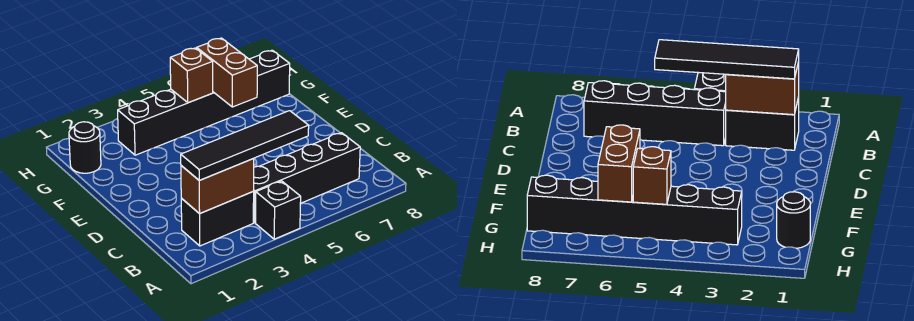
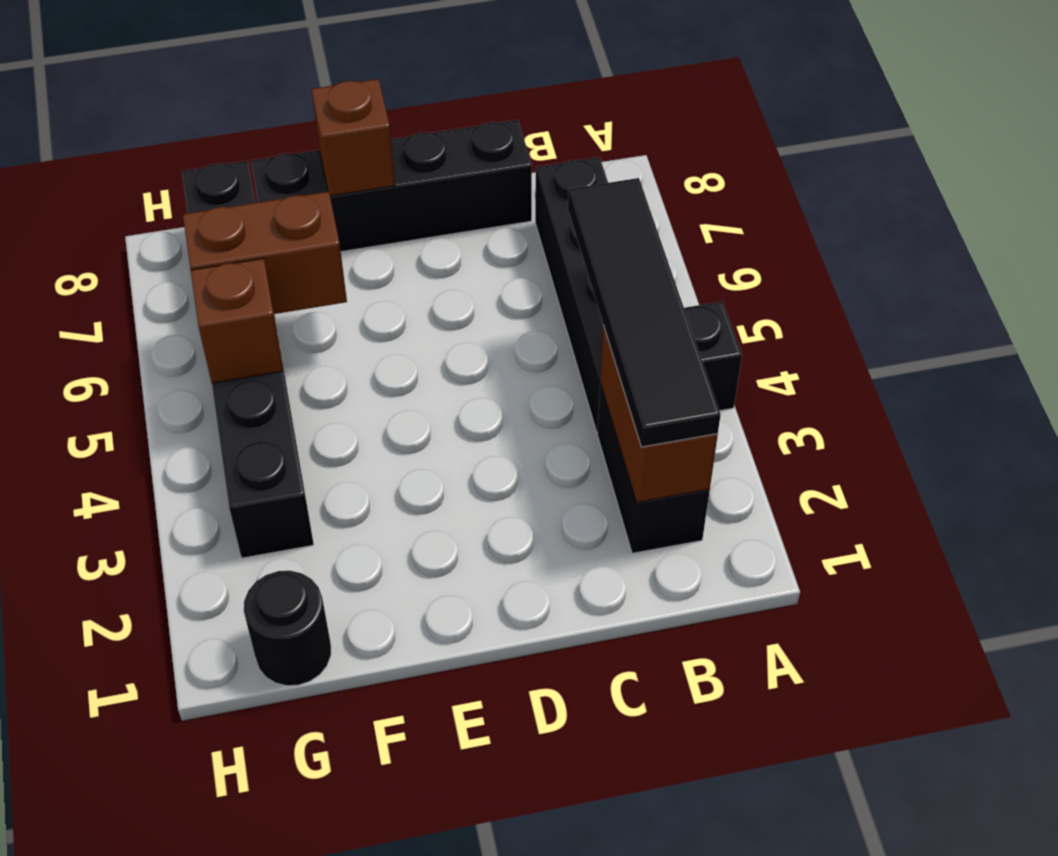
none -> black brick C8:F8 level 1
none -> brown brick E8 level 2

